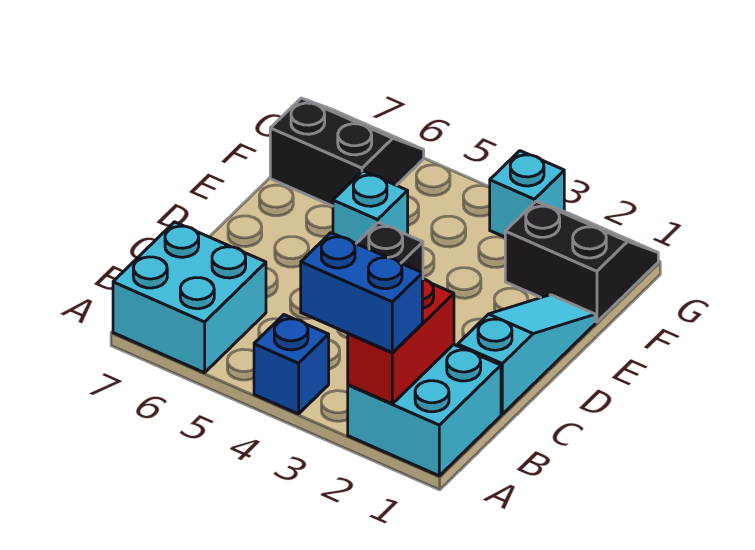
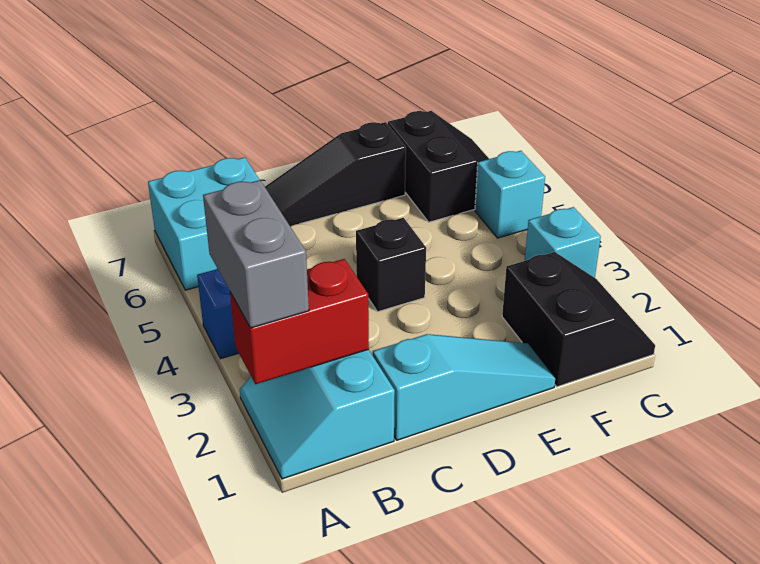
cyan brick A1:B2 level 1 -> cyan slope A1:B2 level 1 top B
blue brick A2:A3 level 3 -> grey brick A2:A3 level 3
none -> black slope C7:E7 level 1 top E
cyan brick E5 level 1 -> cyan brick G5 level 1

